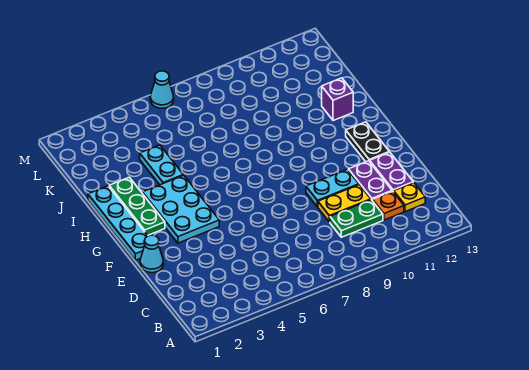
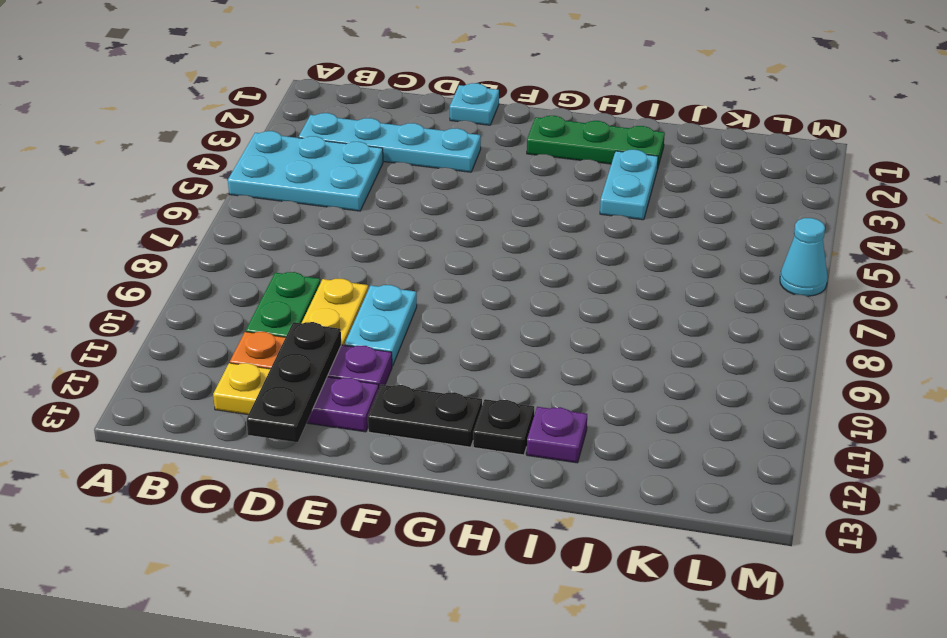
none -> black plate D11:D13 level 2
cyan cone E1 level 1 -> cyan plate E1 level 1
cyan plate F1:I1 level 1 -> cyan plate B3:E3 level 1
cyan plate F3:H4 level 1 -> cyan plate A4:C5 level 1
none -> black plate H12 level 1
cyan plate I4:J4 level 1 -> cyan plate I3:I4 level 1
purple brick I12 level 1 -> purple plate I12 level 1

